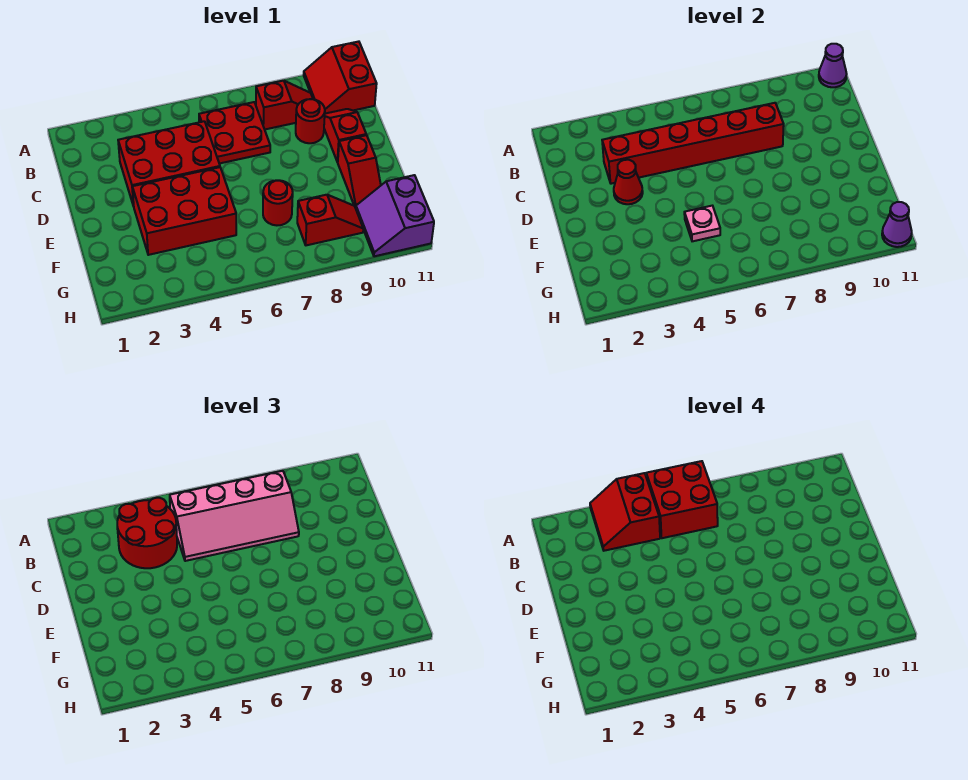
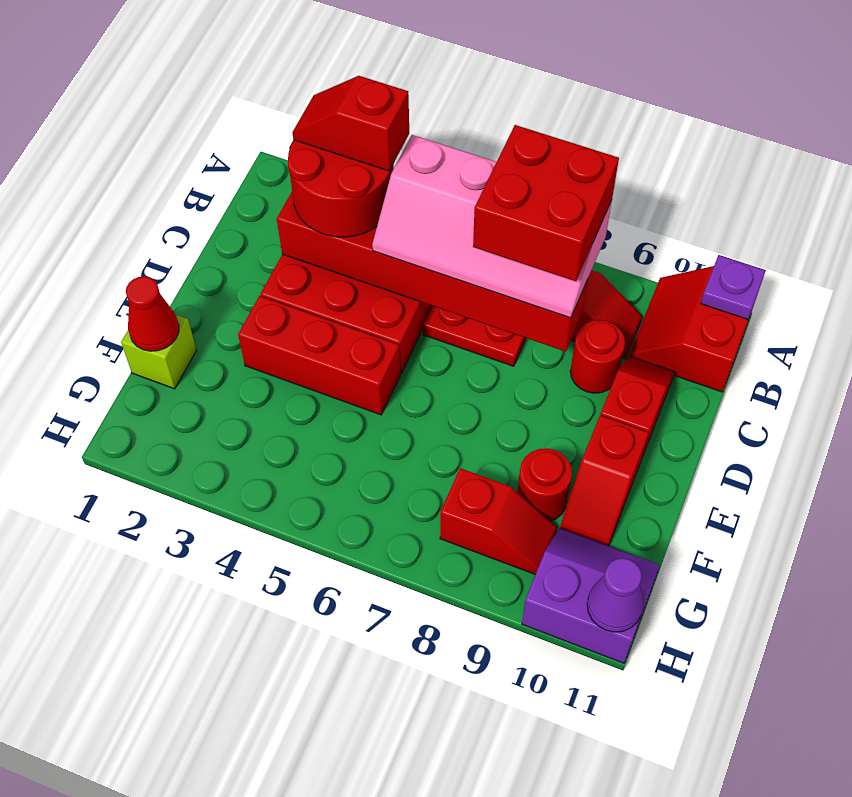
red slope A3:B4 level 4 top 4 -> red slope B3:B4 level 4 top 4
red brick A5:B6 level 4 -> red brick B7:C8 level 4
purple cone A11 level 2 -> purple plate A11 level 2
red cone D3 level 2 -> red cone F1 level 2
red brick E3:F5 level 1 -> red brick E3:E5 level 1
none -> lime brick F1 level 1
pink plate F5 level 2 -> none
red round brick F7 level 1 -> red round brick F9 level 1
purple slope G10:H11 level 1 top 11 -> purple slope G10:H11 level 1 top H

